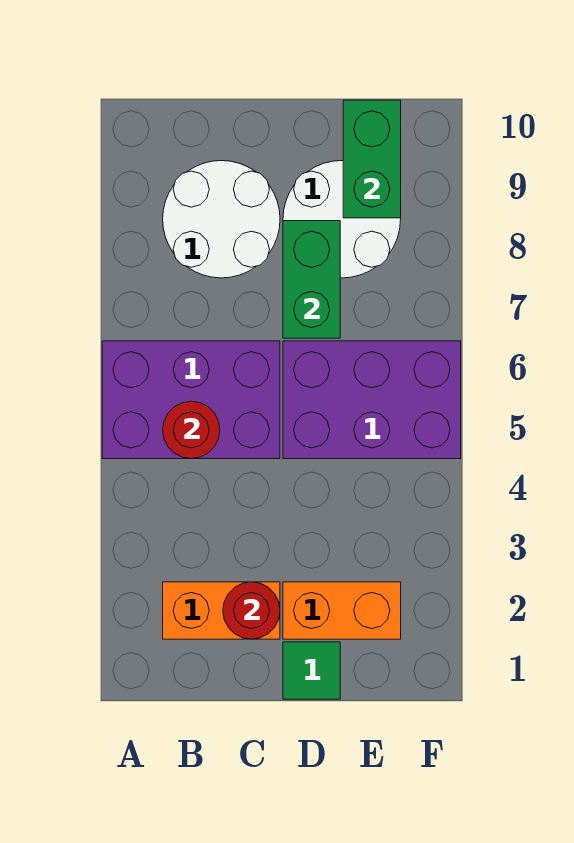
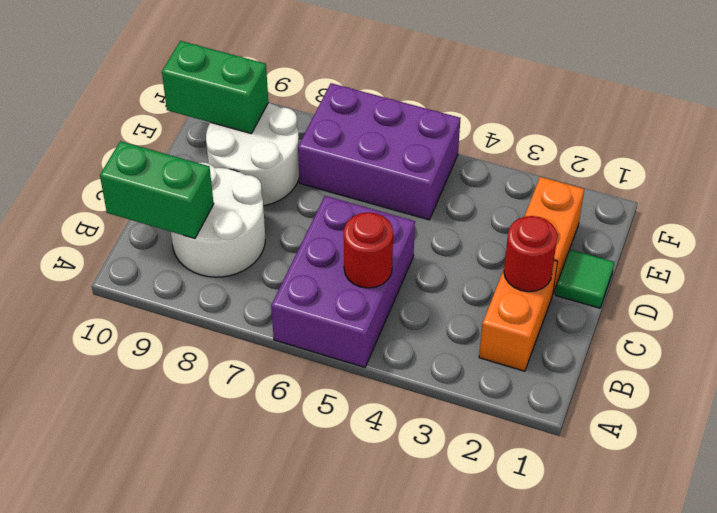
purple brick D5:F6 level 1 -> purple brick E5:F7 level 1
green brick D7:D8 level 2 -> green brick B9:B10 level 2

